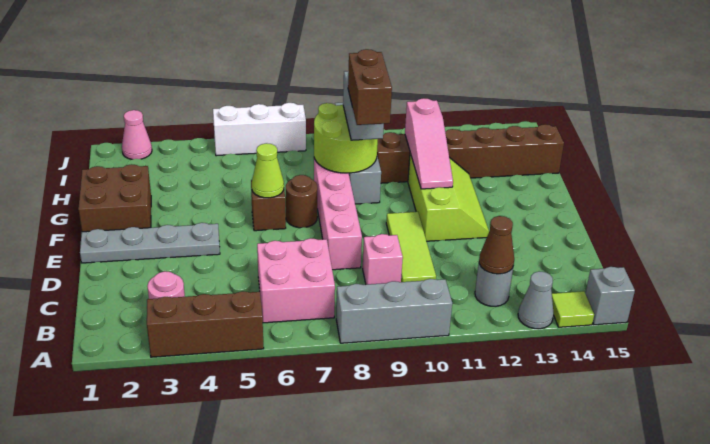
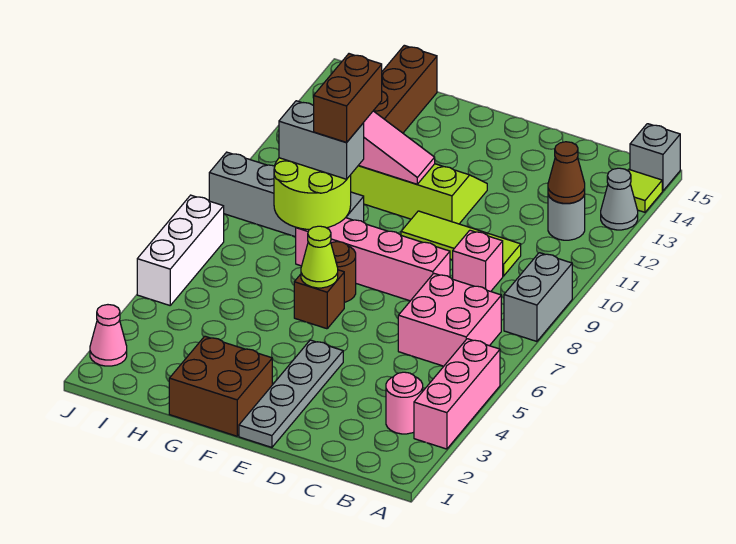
brown brick A3:A5 level 1 -> pink brick A3:A5 level 1
grey brick A8:A10 level 1 -> grey brick A8:A9 level 1
brown brick F9:G9 level 4 -> brown brick G9:G10 level 4

